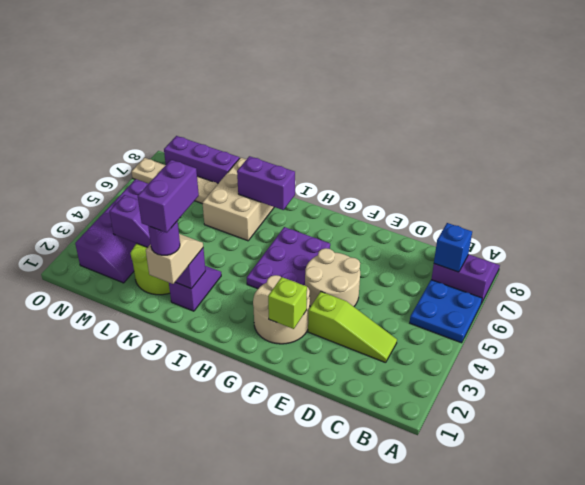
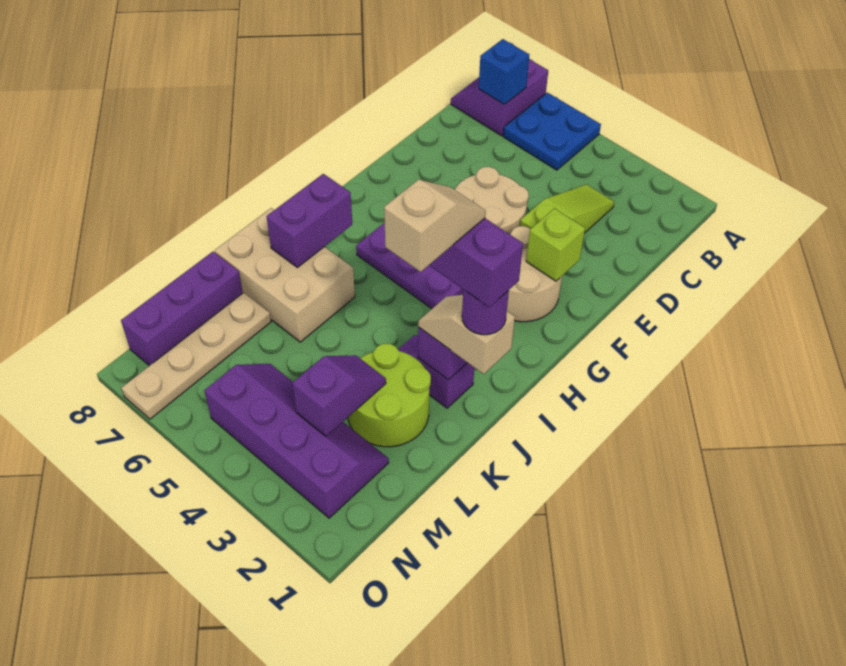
none -> tan slope J2:K2 level 6 top K

